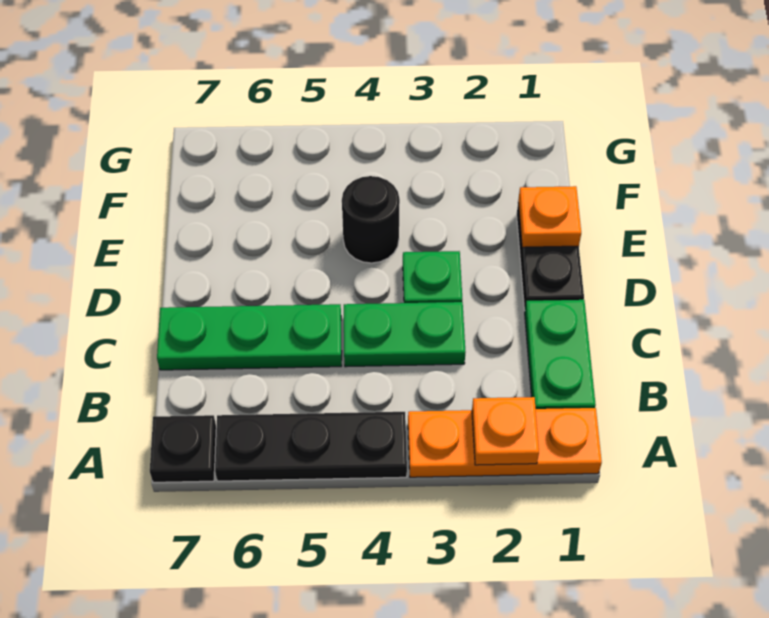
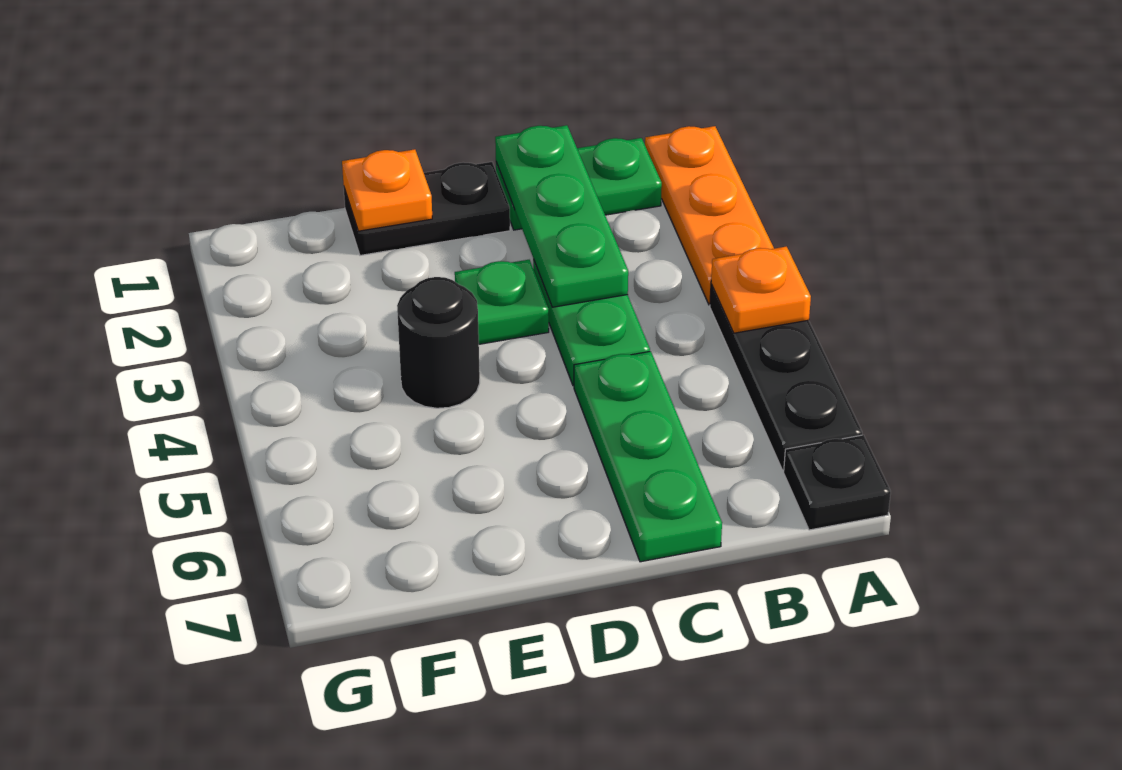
orange plate A2 level 2 -> orange plate A4 level 2
none -> green plate C1:C3 level 2

